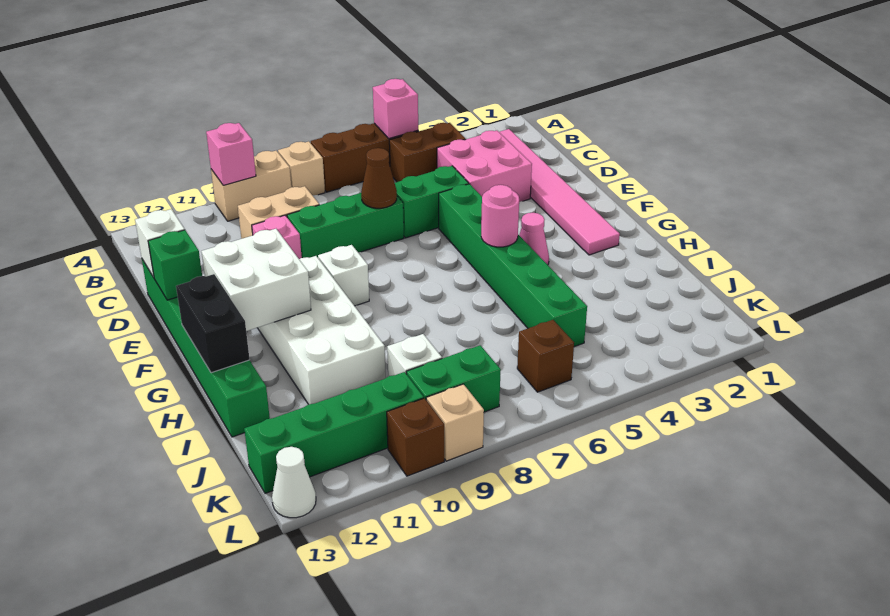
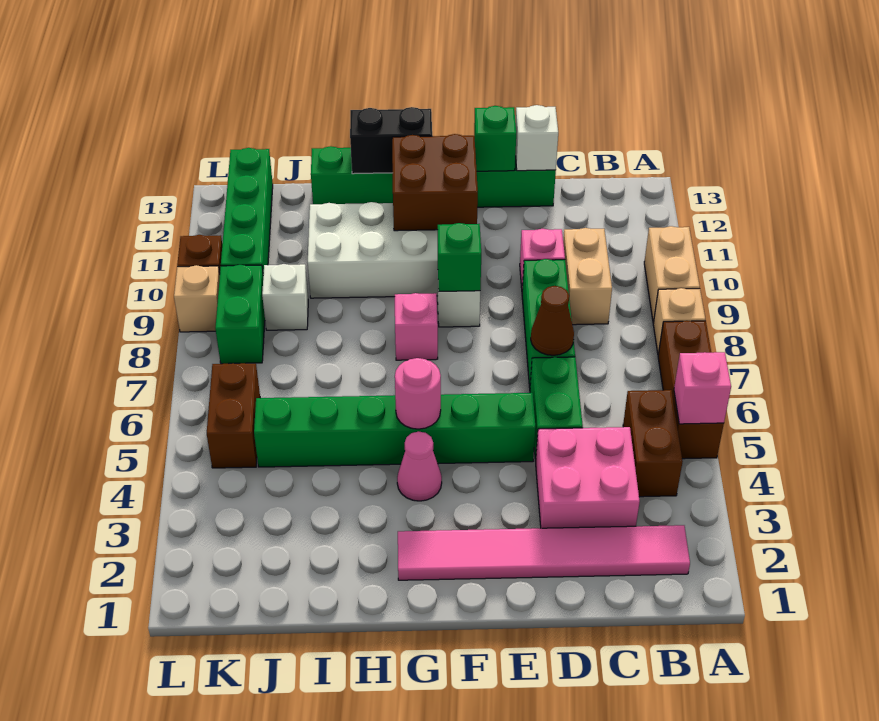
pink brick A10 level 2 -> pink brick G8 level 1
none -> green brick F9 level 2
white brick F11:G12 level 2 -> brown brick F11:G12 level 2
brown brick K6 level 1 -> brown brick K5:K6 level 1
white cone L13 level 1 -> none

